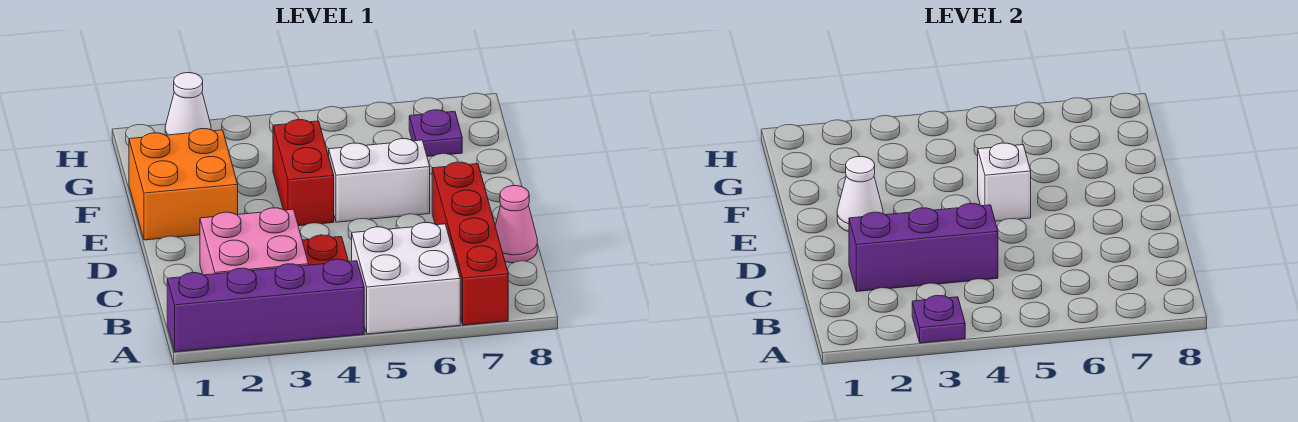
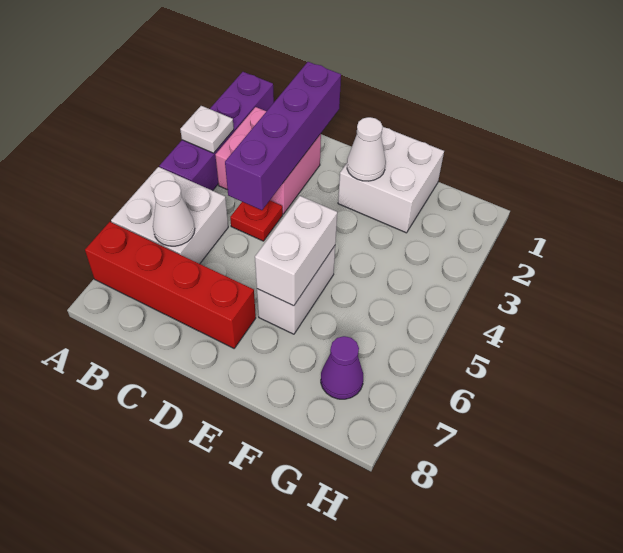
purple plate A3 level 2 -> white plate A3 level 2
purple brick C2:C4 level 2 -> purple brick C1:C4 level 2
pink cone C8 level 1 -> none
orange brick E1:F2 level 1 -> white brick E1:F2 level 1
red brick E4:F4 level 1 -> none
white brick E5 level 2 -> white brick E5:E6 level 2
purple plate G7 level 1 -> purple cone G7 level 1
white cone H2 level 1 -> white cone B6 level 2

